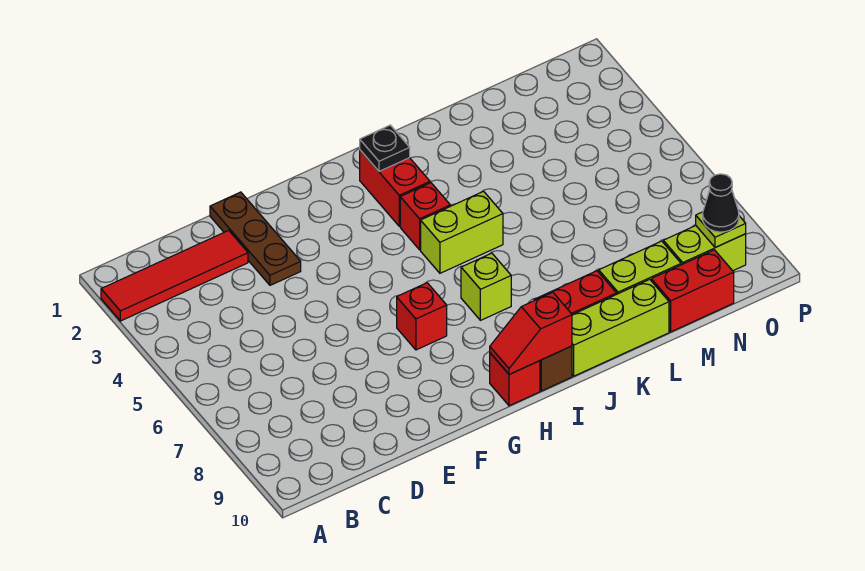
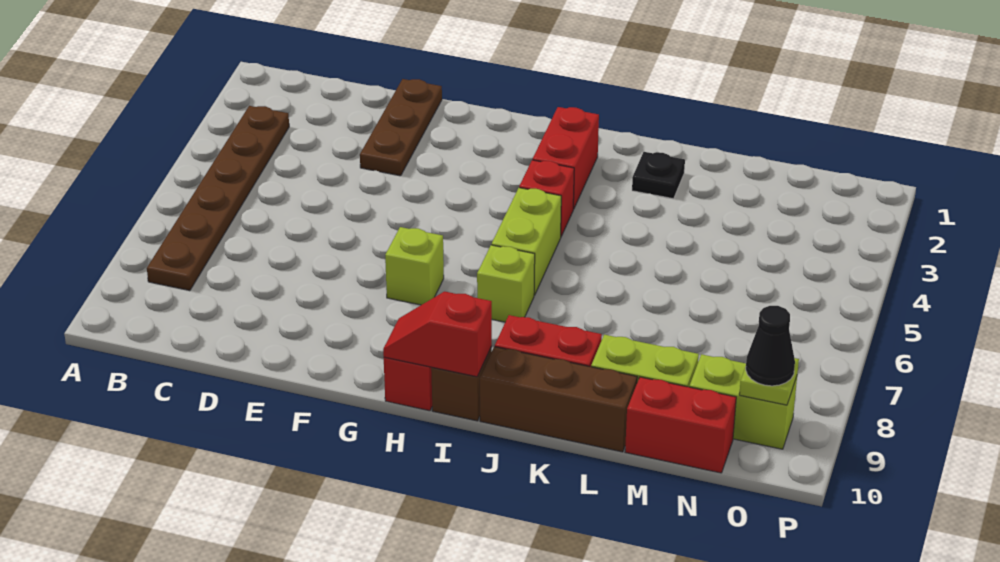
red tile A2:D2 level 1 -> none
none -> brown plate B3:B8 level 1
red brick G7 level 1 -> lime brick G7 level 1
black plate I2 level 2 -> black plate K2 level 1
lime brick I5:J5 level 1 -> lime brick I5:I6 level 1
lime brick J10:L10 level 1 -> brown brick J10:L10 level 1

